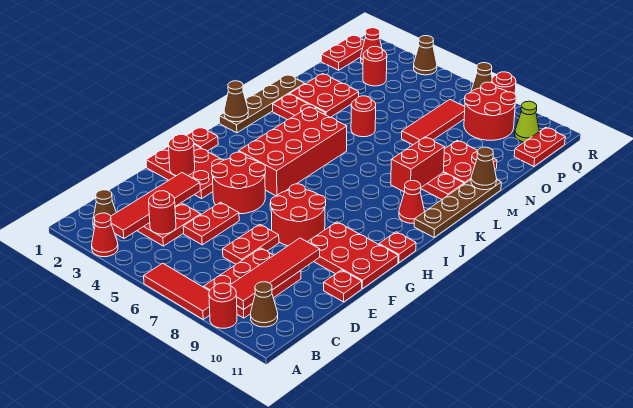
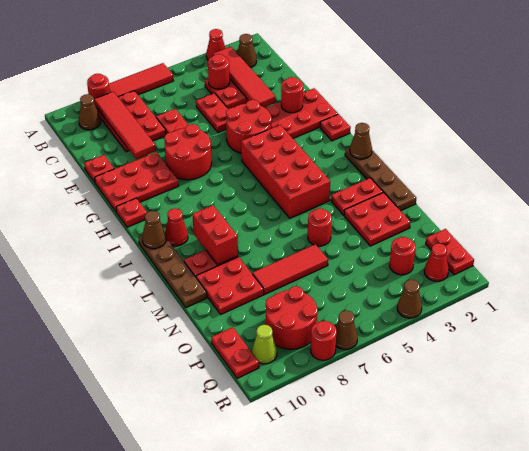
brown cone M11 level 2 -> brown cone J11 level 2
red tile N7:P7 level 1 -> red tile N6:N8 level 1

